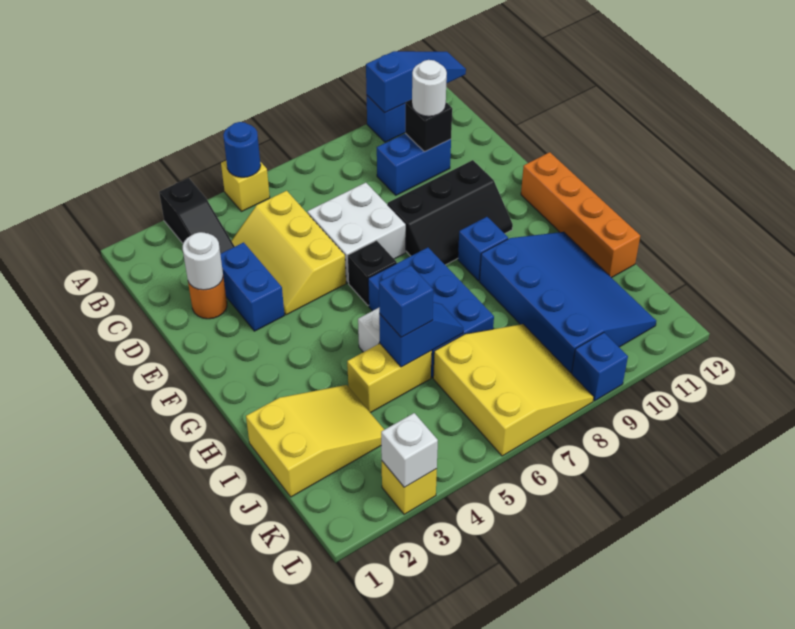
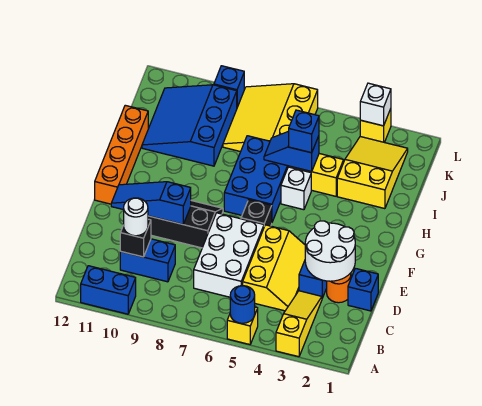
black slope A3:C3 level 1 top A -> yellow slope A3:C3 level 1 top A
blue slope A10:A12 level 2 top 10 -> blue slope E9:E11 level 2 top 9
white round brick D2 level 2 -> white round brick D2:E3 level 2
white brick D6:E7 level 1 -> white brick C6:E7 level 1
blue brick G9 level 1 -> blue brick D1 level 1
blue slope H9:K11 level 1 top 9 -> blue slope I9:K11 level 1 top 9
yellow slope I1:J3 level 1 top 1 -> yellow slope I2:K3 level 1 top I

